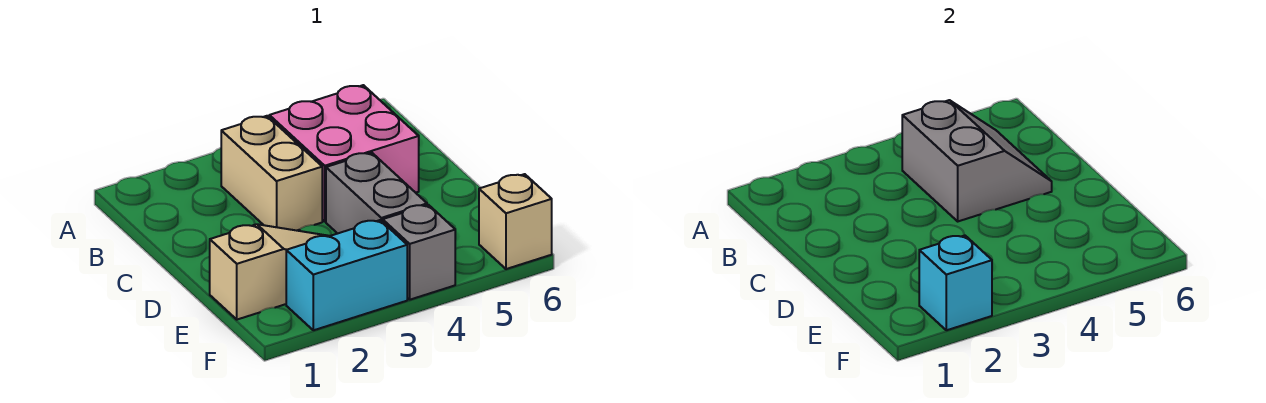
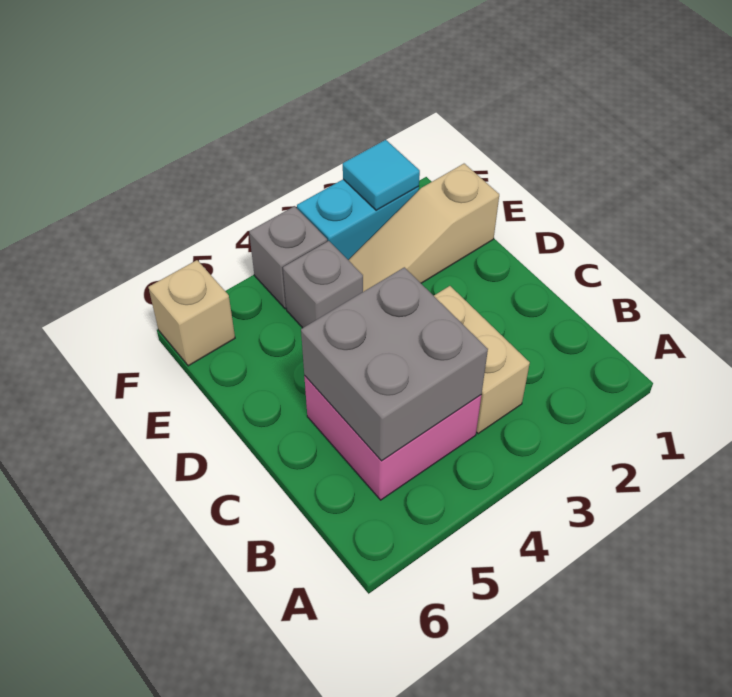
grey slope B4:C5 level 2 top 4 -> grey brick B4:C5 level 2
grey brick D4:E4 level 1 -> grey brick E4 level 1
cyan brick F2 level 2 -> cyan tile F2 level 2

